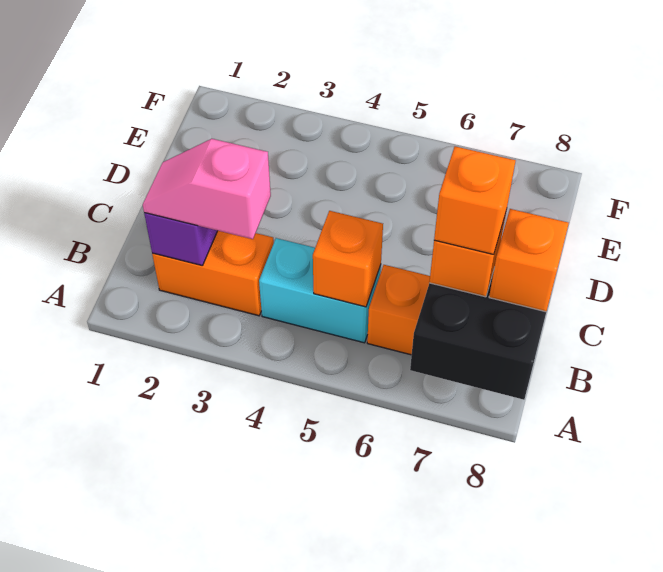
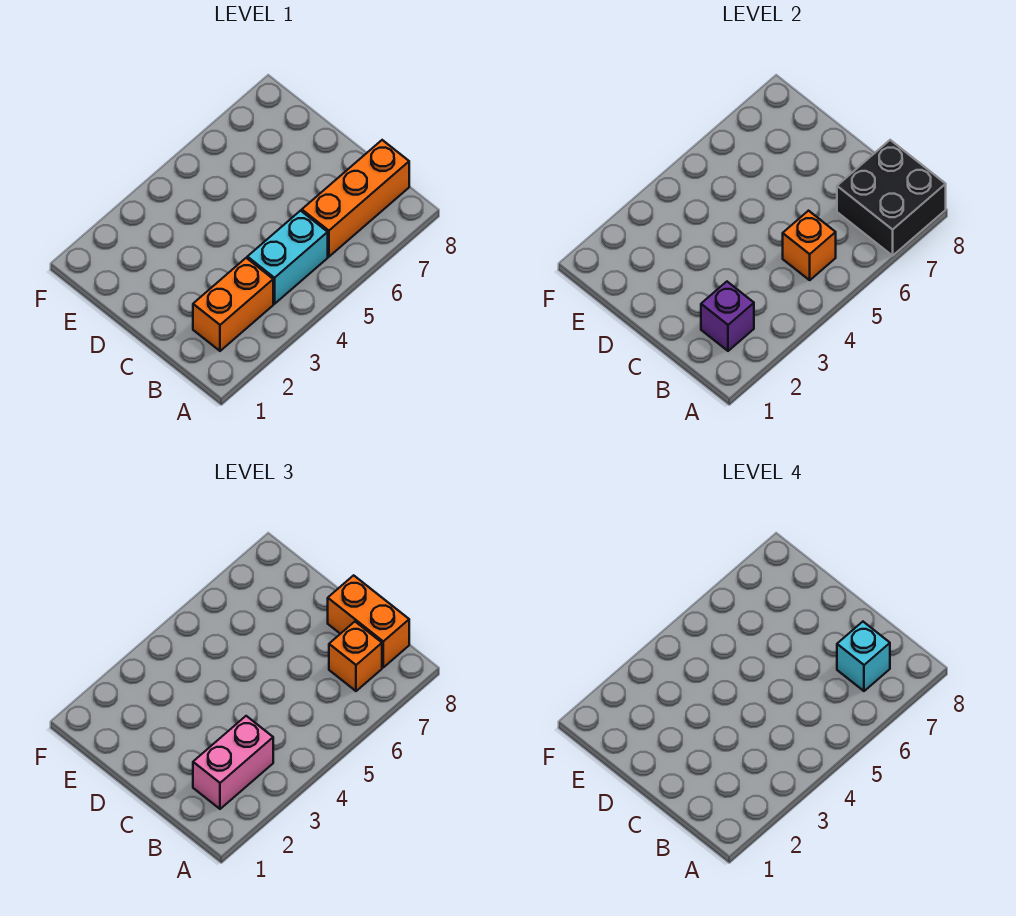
pink slope B2:B3 level 3 top 3 -> pink brick B2:B3 level 3
orange brick B7 level 4 -> cyan brick B7 level 4
orange brick B8 level 3 -> orange brick B8:C8 level 3

